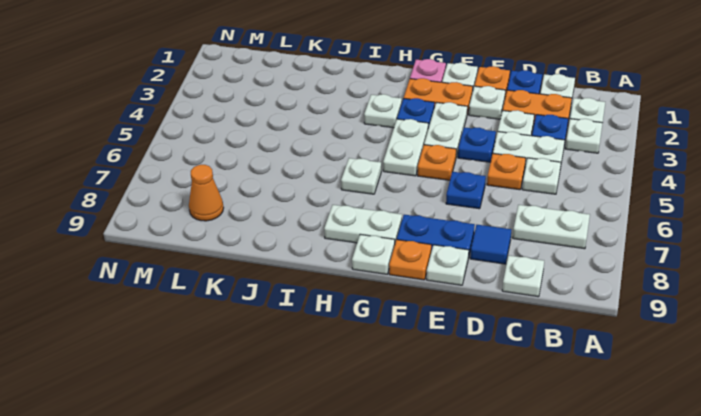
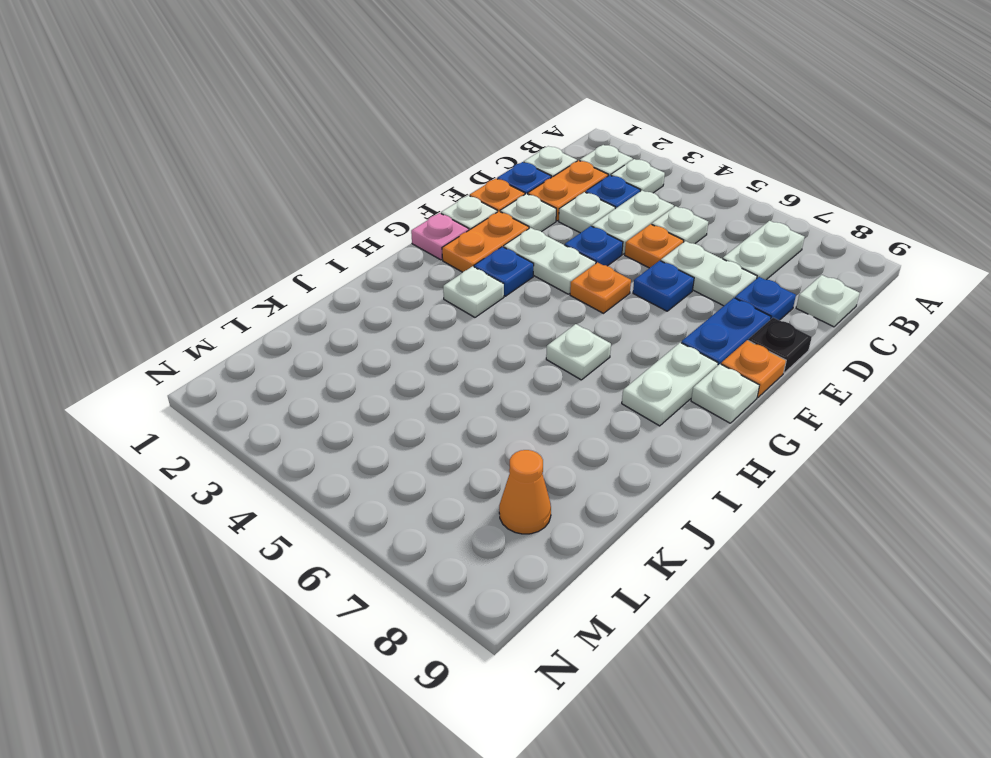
blue tile D8 level 1 -> blue plate D8 level 1
white plate E9 level 1 -> black plate E9 level 1
white plate G4:G5 level 1 -> white plate D6:D7 level 1

